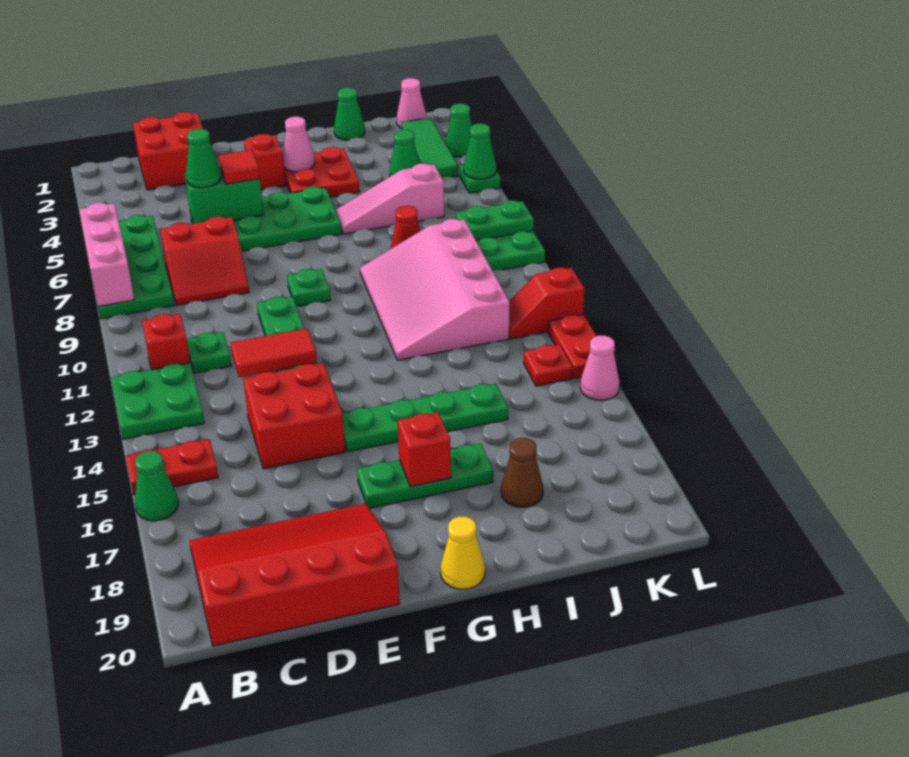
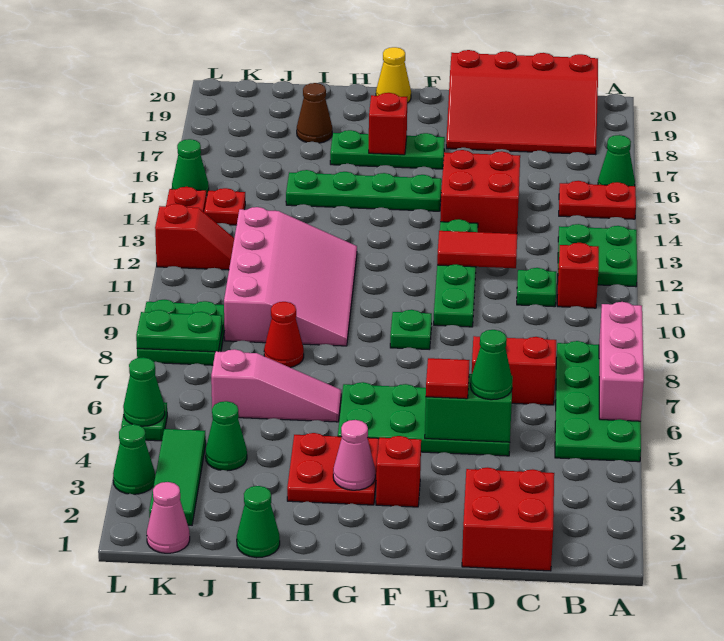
pink cone L15 level 1 -> green cone L15 level 1

